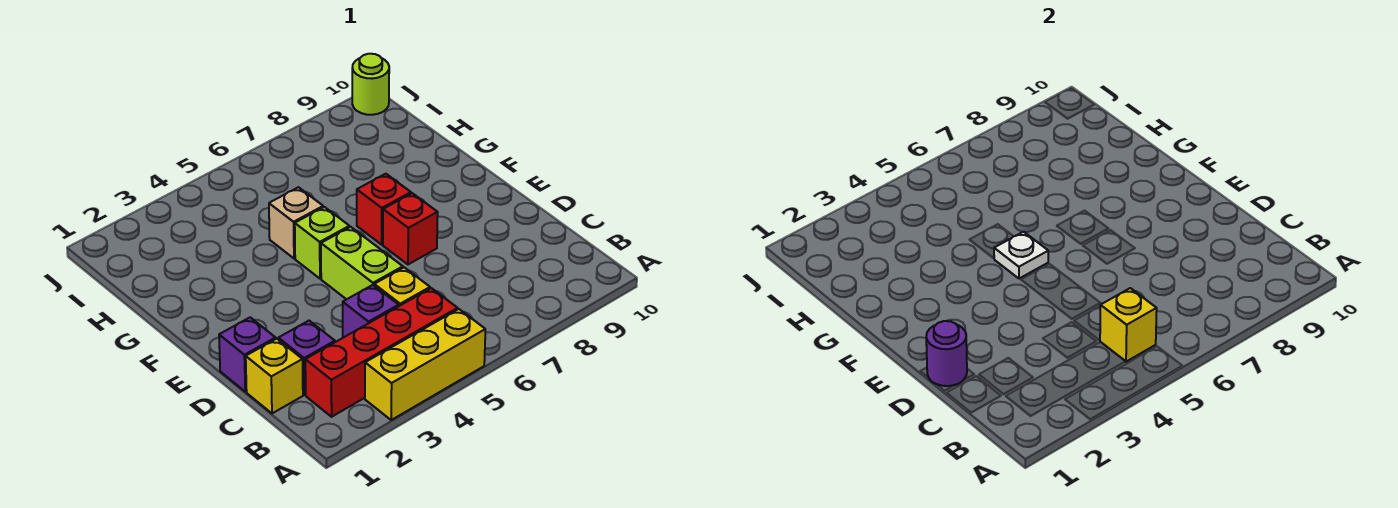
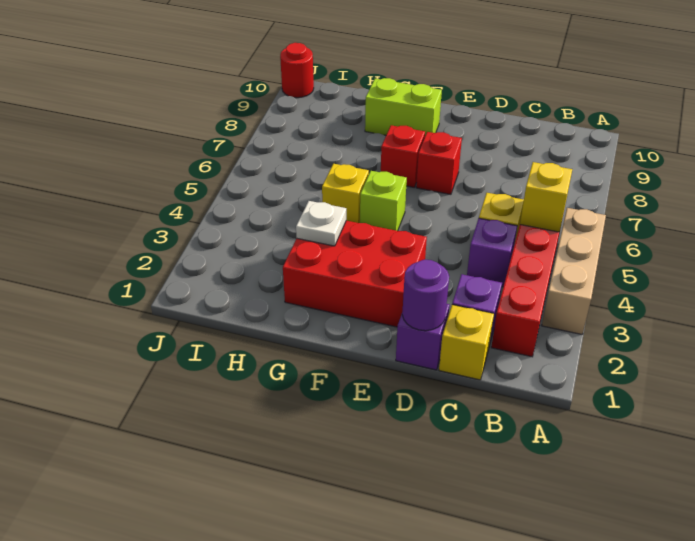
yellow brick A3:A5 level 1 -> tan brick A3:A5 level 1
lime brick D5:E5 level 1 -> lime brick F9:G9 level 1
none -> red brick E2:G3 level 1
white plate F5 level 2 -> white plate G3 level 2
tan brick G5 level 1 -> yellow brick G5 level 1
lime round brick J10 level 1 -> red round brick J10 level 1

